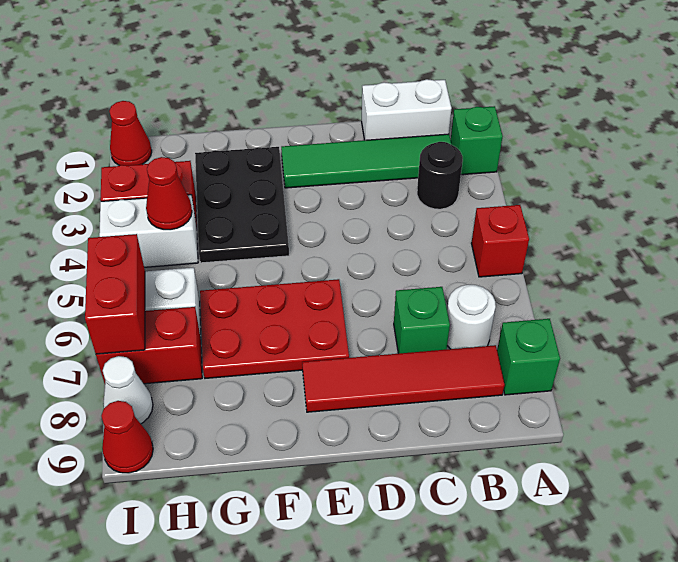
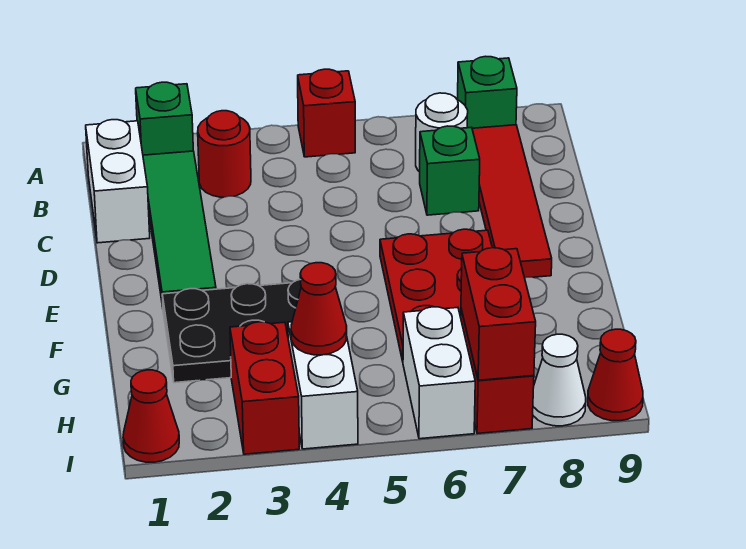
black round brick B3 level 1 -> red round brick B3 level 1
red brick I6:I7 level 2 -> red brick H7:I7 level 2

